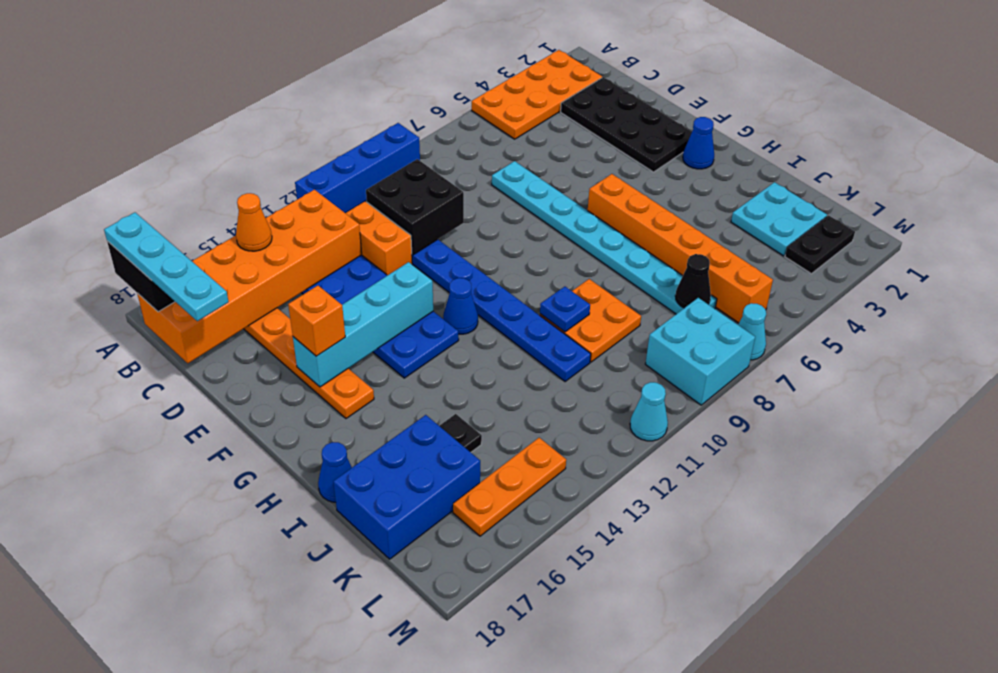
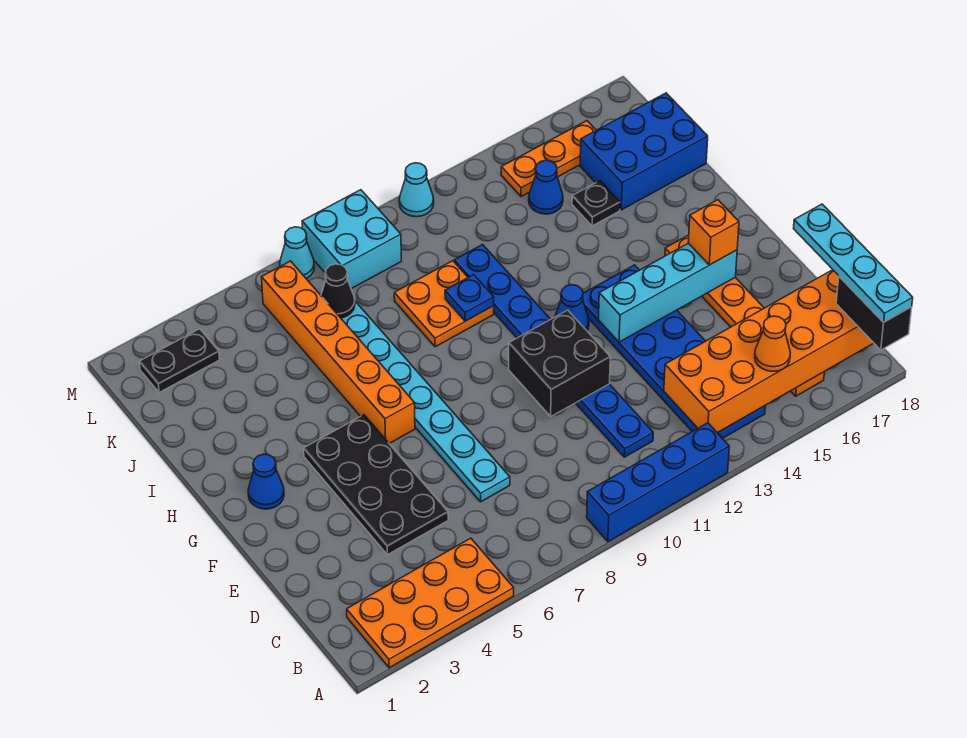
black plate C2:F3 level 1 -> black plate D4:G5 level 1
black brick C10:D11 level 2 -> black brick E10:F11 level 2
orange brick C12:D12 level 1 -> none
blue cone I18 level 1 -> blue cone K14 level 1
cyan plate J2:K3 level 1 -> none

